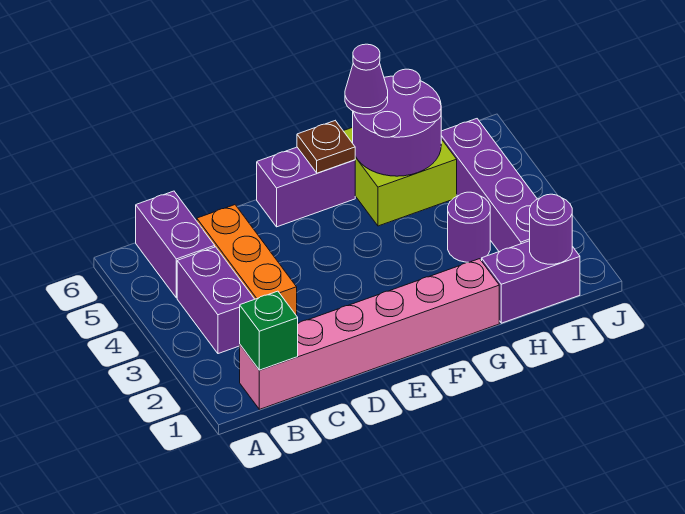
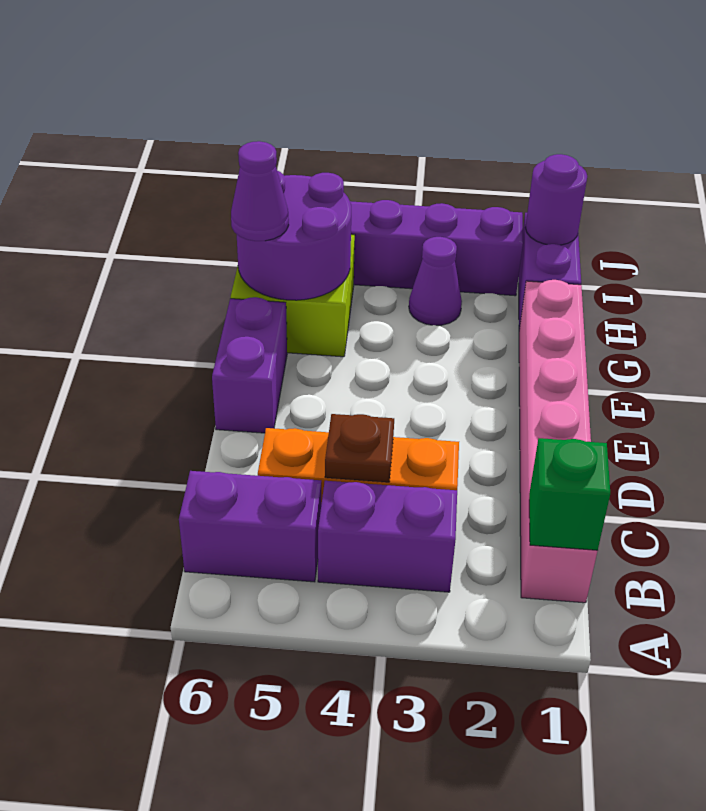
brown plate F6 level 2 -> brown plate C4 level 2
purple round brick H3 level 1 -> purple cone H3 level 1

